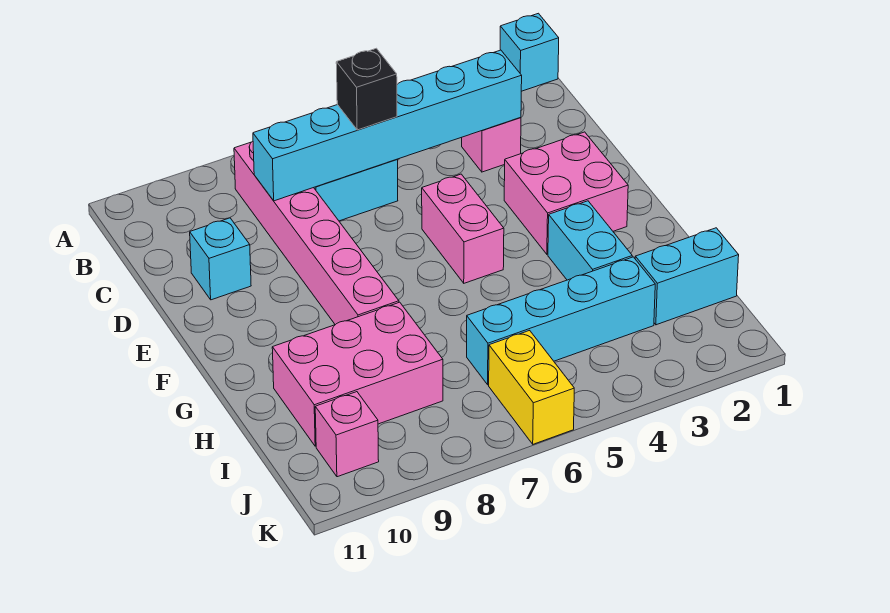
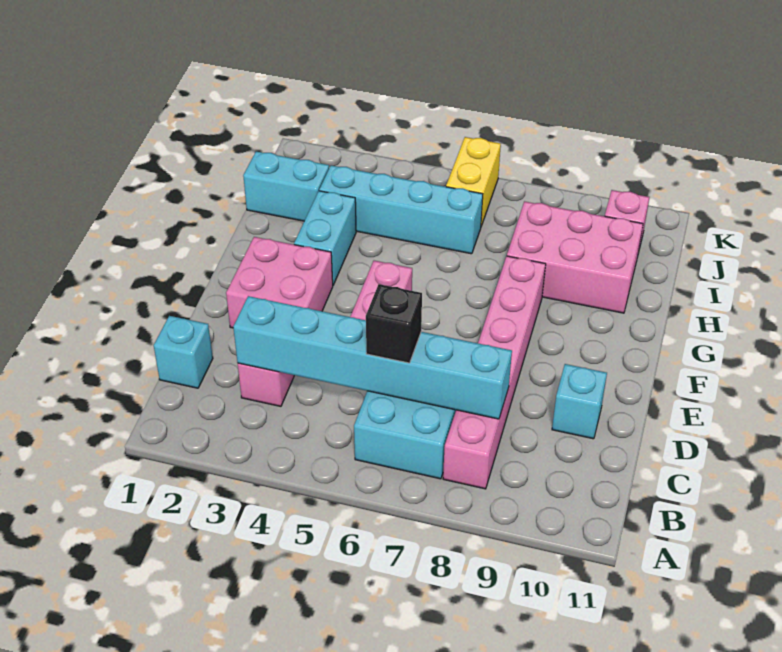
cyan brick A1 level 1 -> cyan brick C1 level 1

